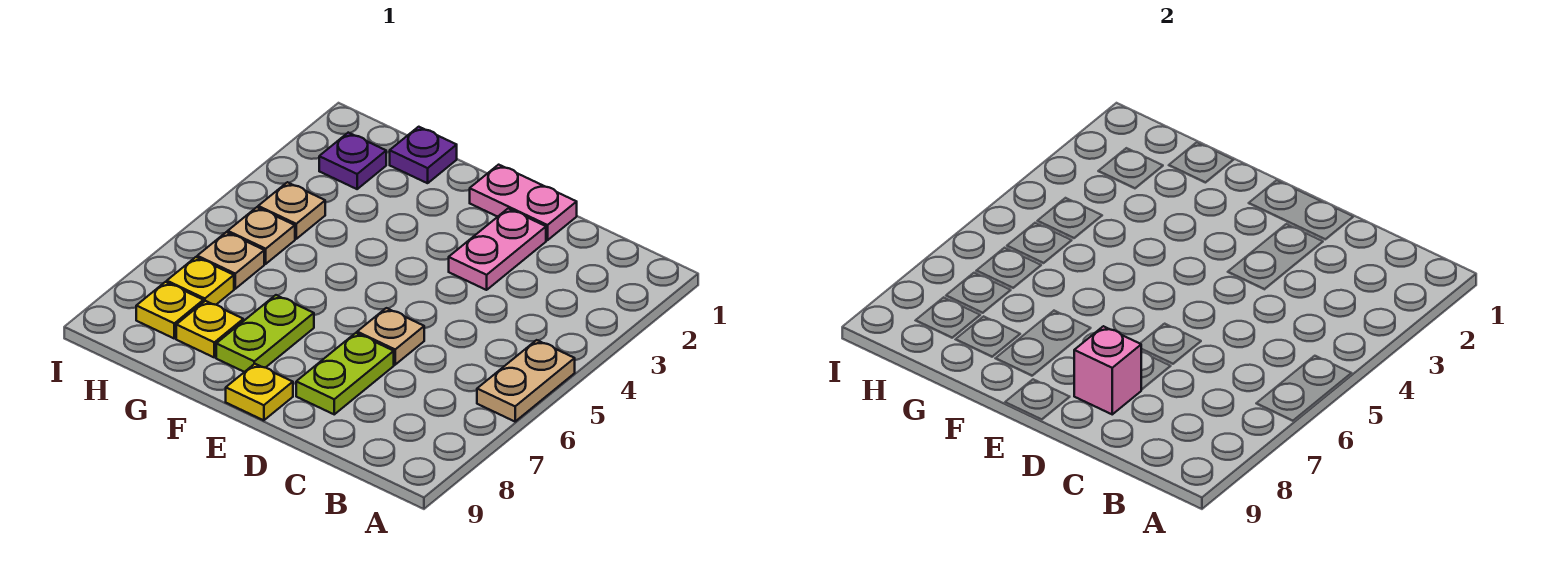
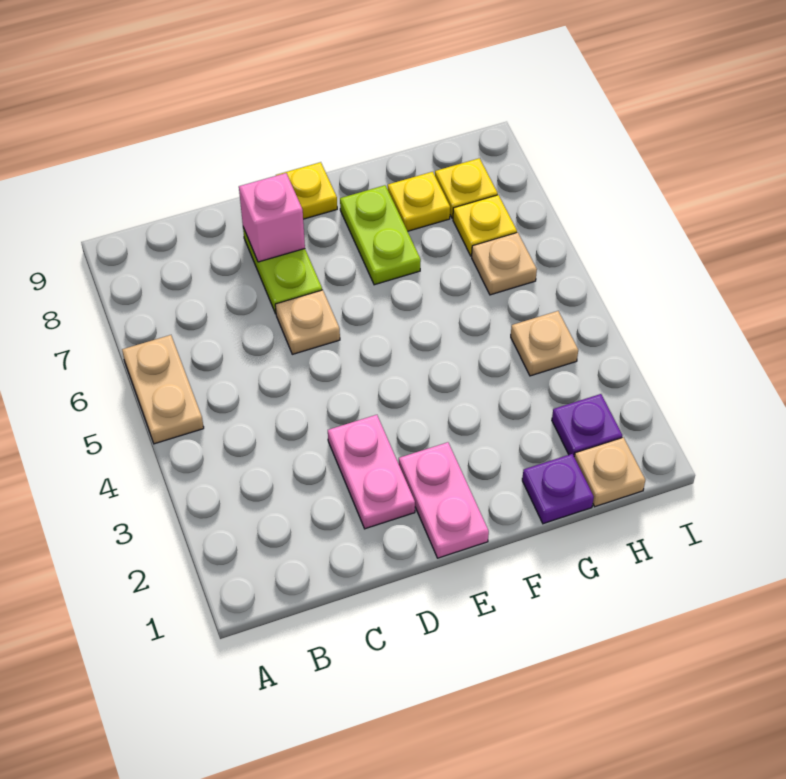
pink plate D1:E1 level 1 -> pink plate E1:E2 level 1
tan plate H5 level 1 -> tan plate H1 level 1

